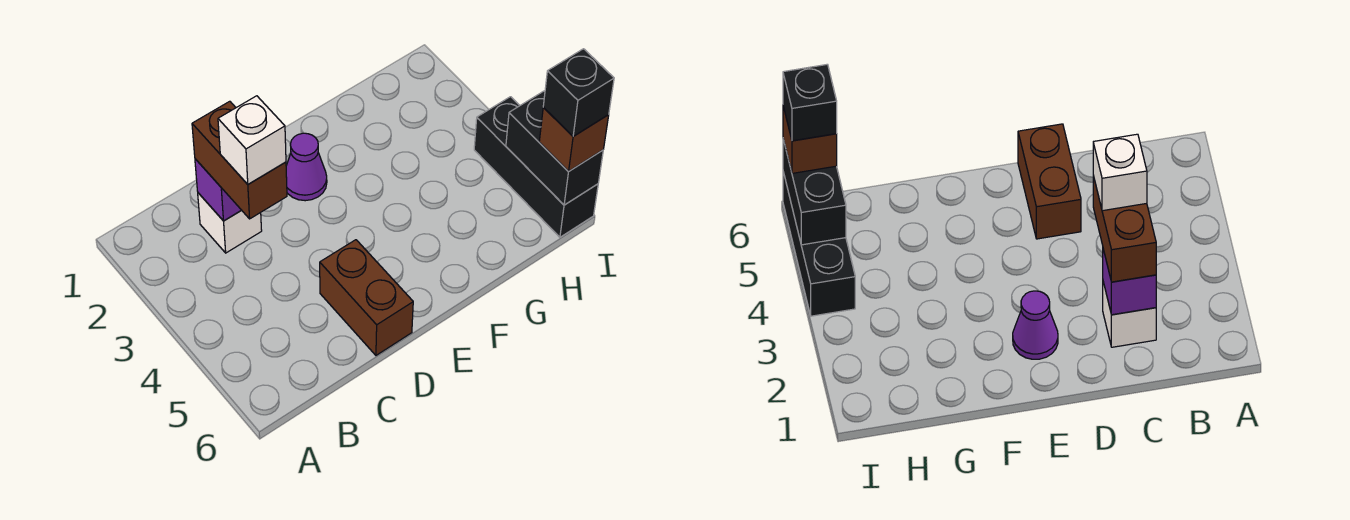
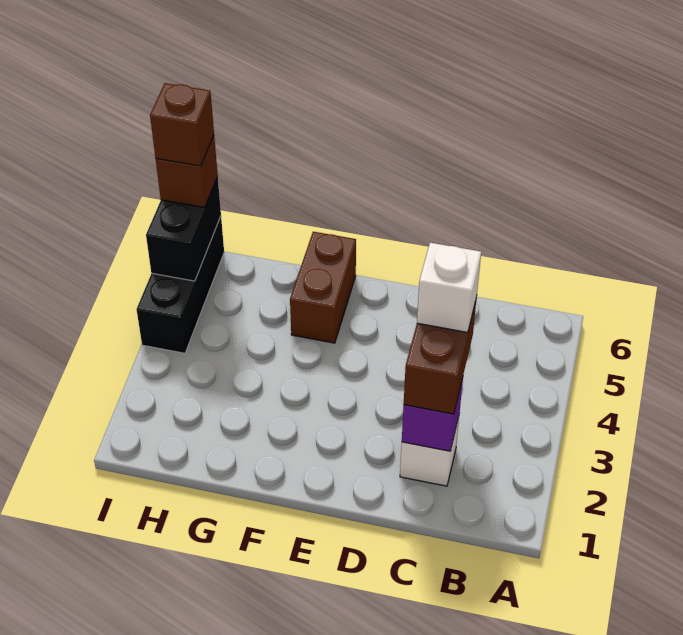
brown brick D5:D6 level 1 -> brown brick F5:F6 level 1
purple cone E2 level 1 -> none
black brick I6 level 4 -> brown brick I6 level 4

